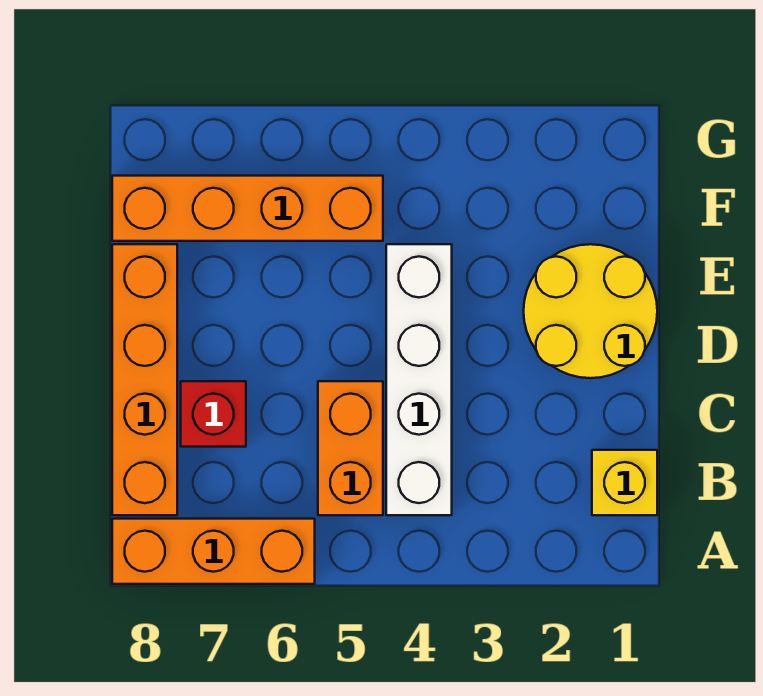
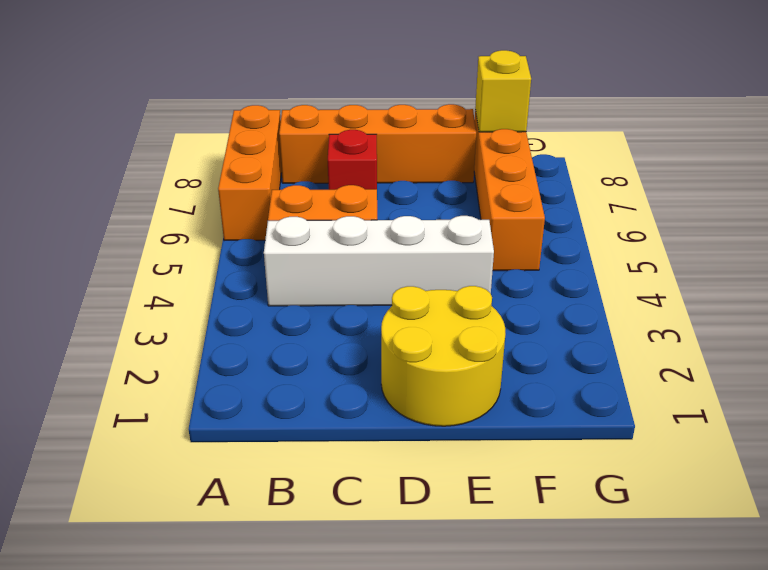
yellow brick B1 level 1 -> yellow brick F8 level 2

